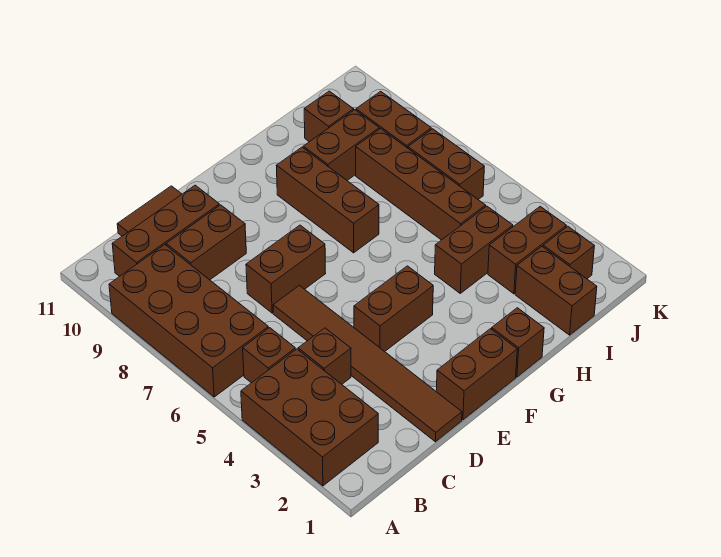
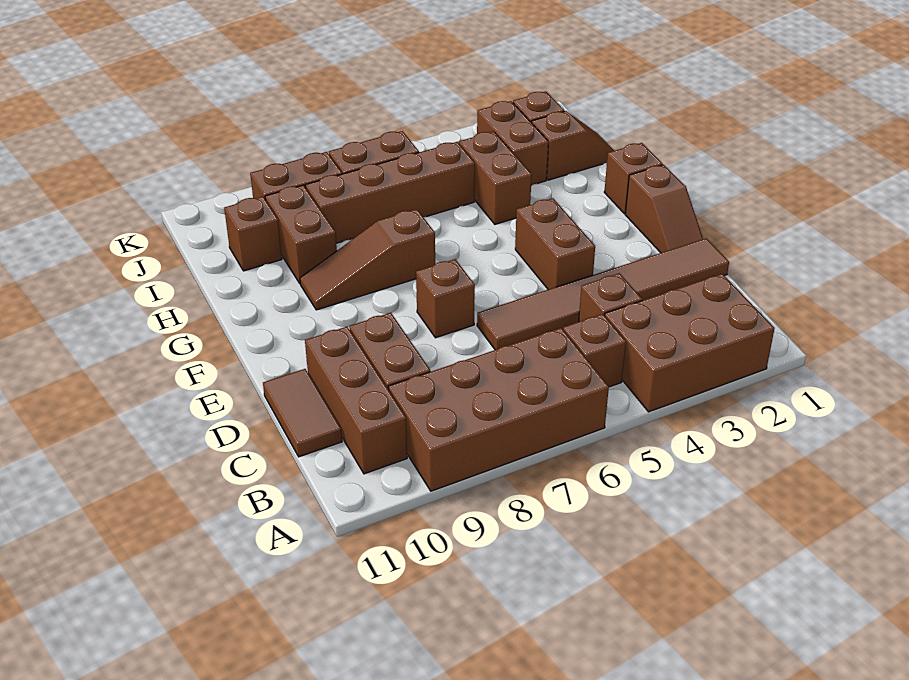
brown brick D7:E7 level 1 -> brown brick E7 level 1
brown brick E1:F1 level 1 -> brown slope E1:F1 level 1 top F
brown brick G7:G9 level 1 -> brown slope G7:G9 level 1 top 7
brown brick I1:I2 level 1 -> brown slope I1:I2 level 1 top 2

